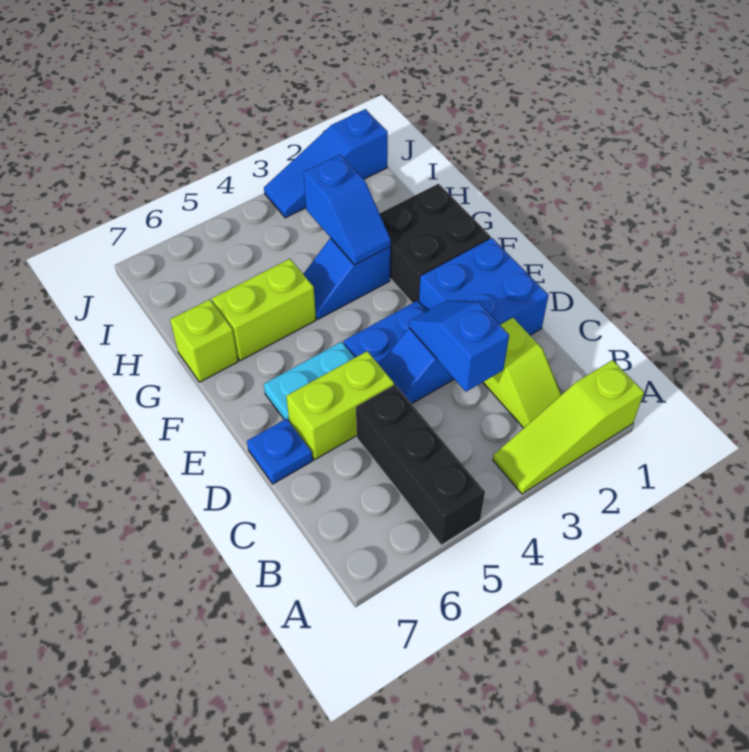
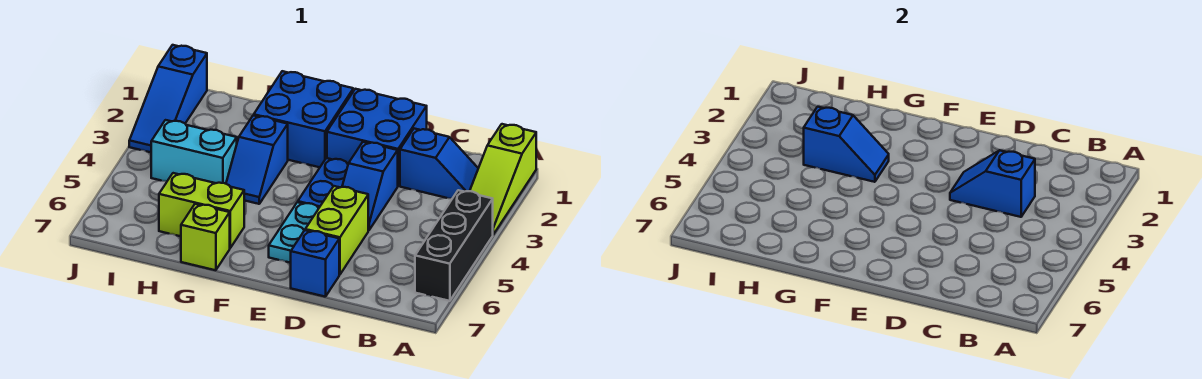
black brick A5:C5 level 1 -> black brick A4:A6 level 1
lime slope B2:C2 level 1 top C -> blue slope B2:C2 level 1 top C
blue plate D7 level 1 -> blue brick D7 level 1
black brick F1:G2 level 1 -> blue brick F1:G2 level 1
lime brick G5:G6 level 1 -> lime brick G6:H6 level 1
none -> cyan brick H4:I4 level 1

